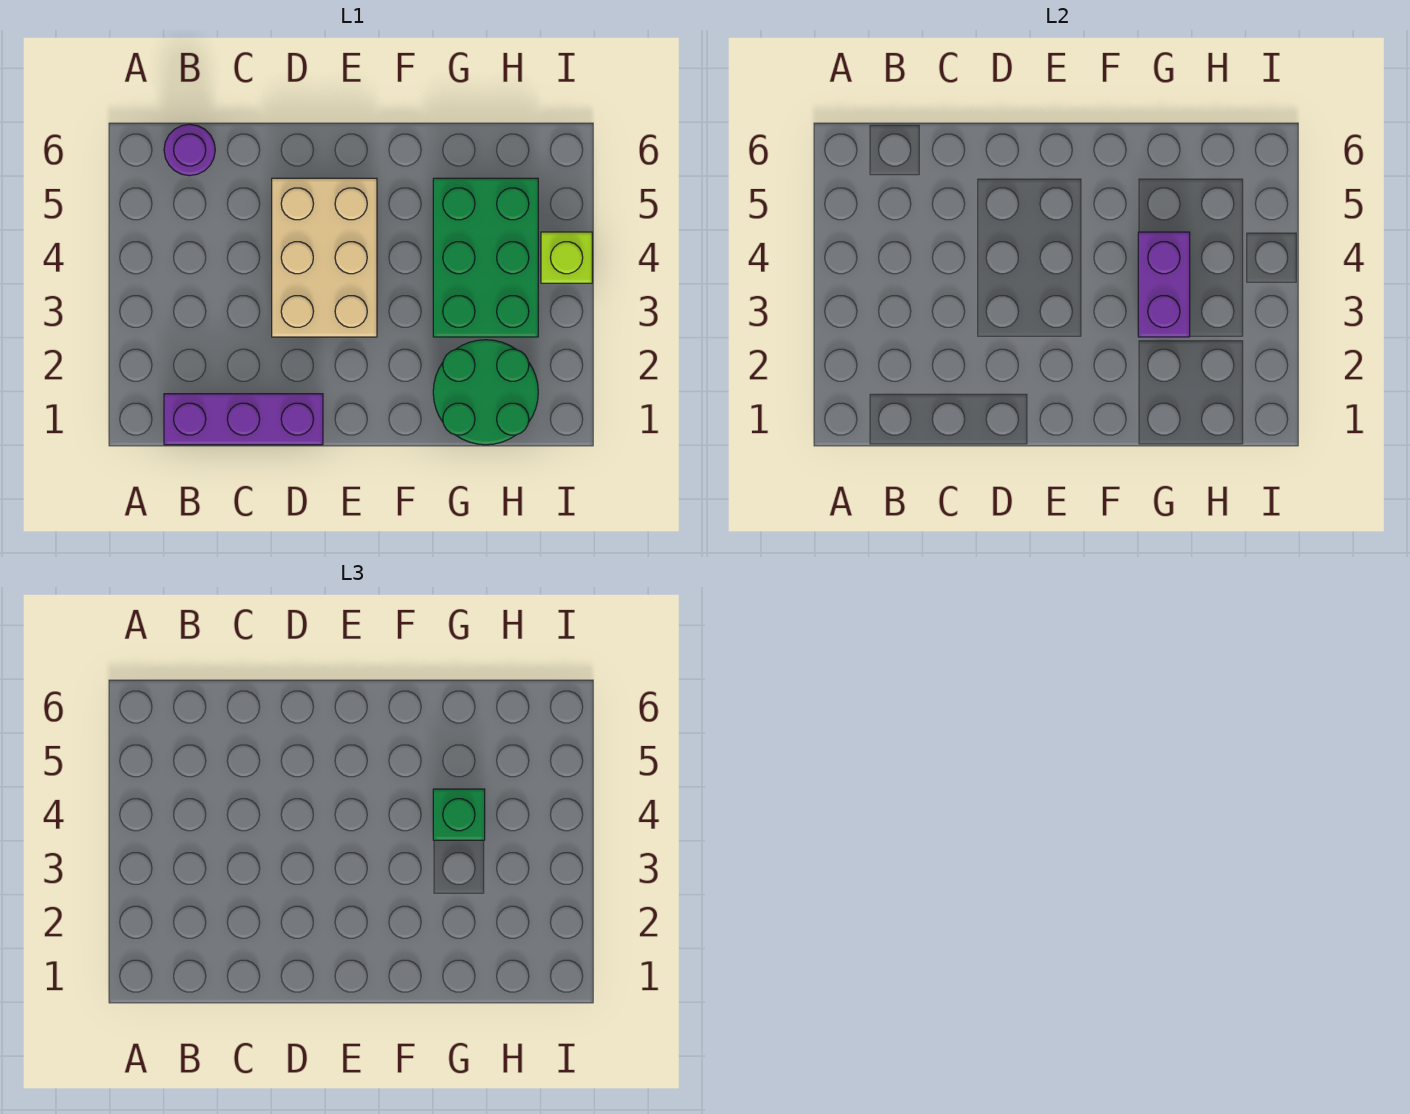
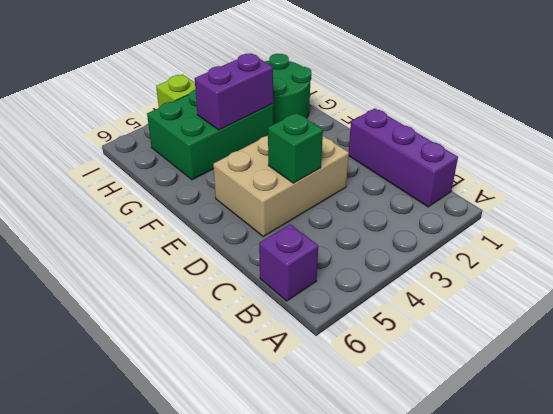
purple round brick B6 level 1 -> purple brick B6 level 1
green brick G4 level 3 -> green brick D4 level 2

